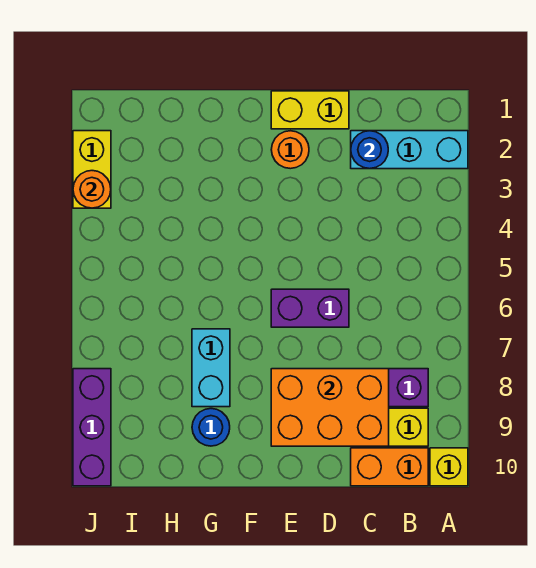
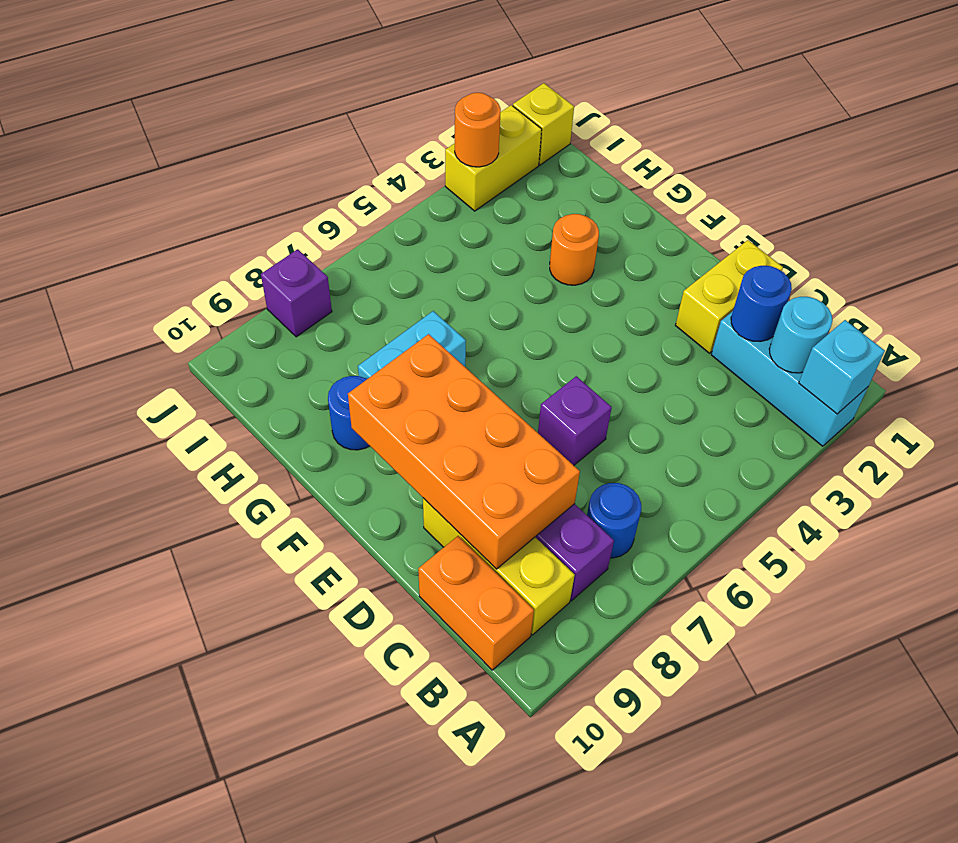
none -> cyan brick A2 level 2
yellow brick A10 level 1 -> yellow brick J1 level 1
none -> cyan round brick B2 level 2
none -> blue round brick B7 level 1
orange brick C8:E9 level 2 -> orange brick C8:F9 level 2
yellow brick D1:E1 level 1 -> yellow brick D1:D2 level 1
purple brick D6:E6 level 1 -> purple brick D6 level 1
orange round brick E2 level 1 -> orange round brick G3 level 1
purple brick J8:J10 level 1 -> purple brick J8 level 1

